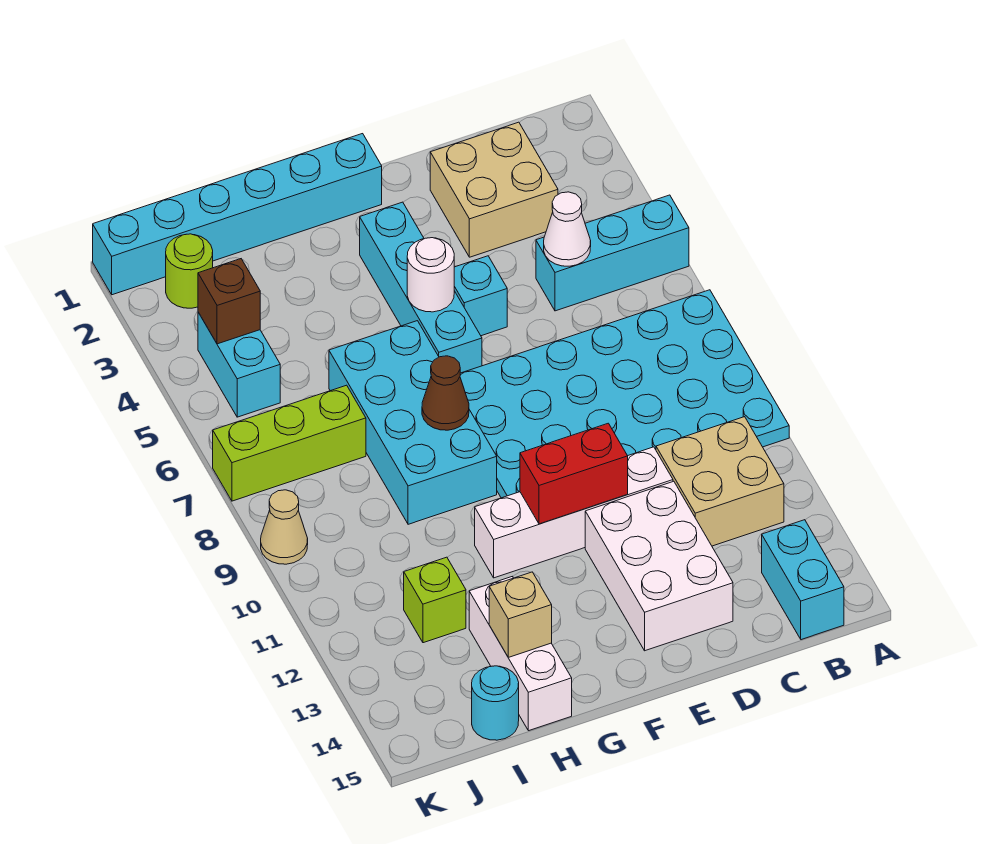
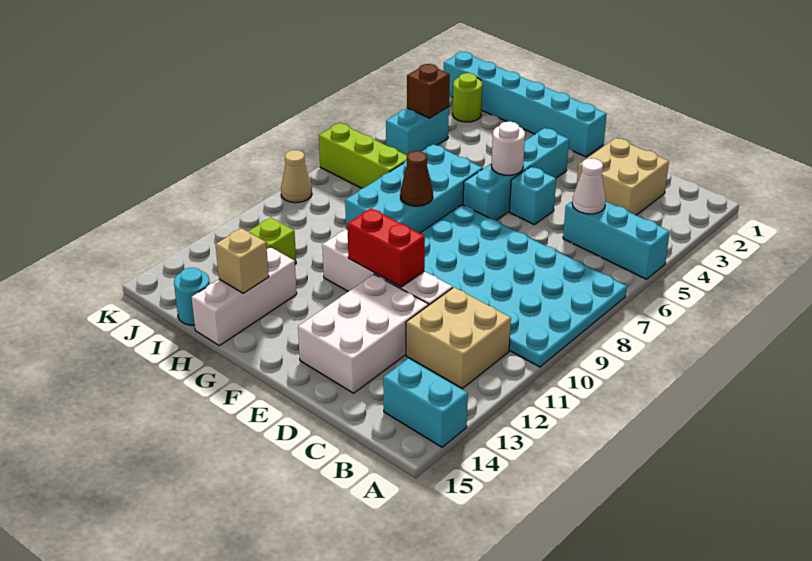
cyan brick B14:B15 level 1 -> cyan brick A14:B14 level 1

